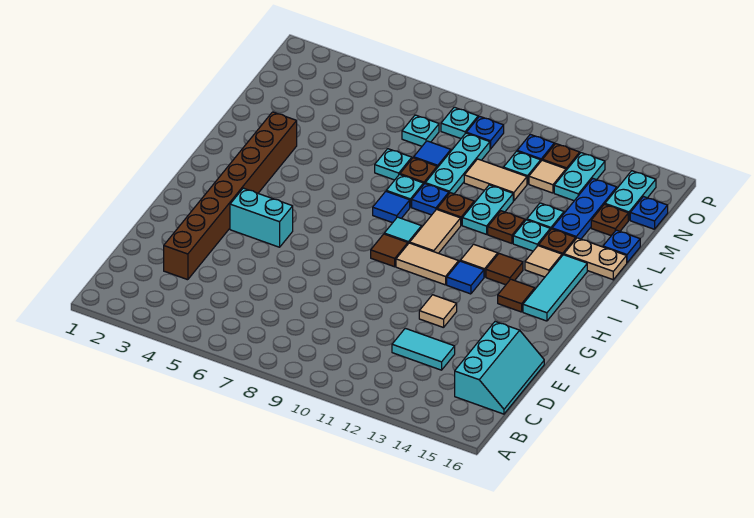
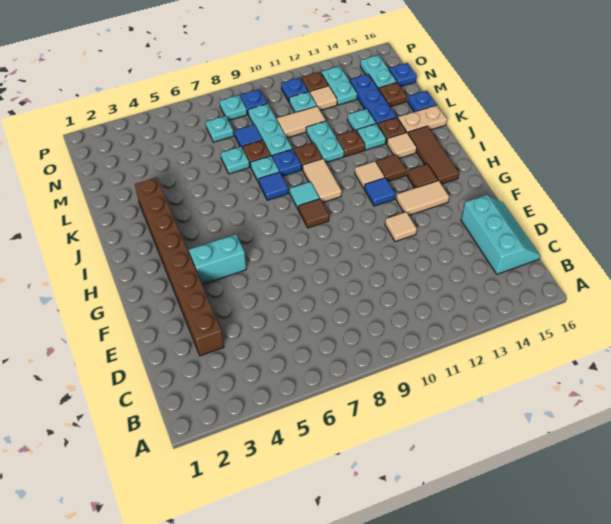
cyan tile D12:D13 level 1 -> none
tan tile H10:H11 level 1 -> tan tile G13:G14 level 1
cyan tile H15:J15 level 1 -> brown tile H15:J15 level 1

